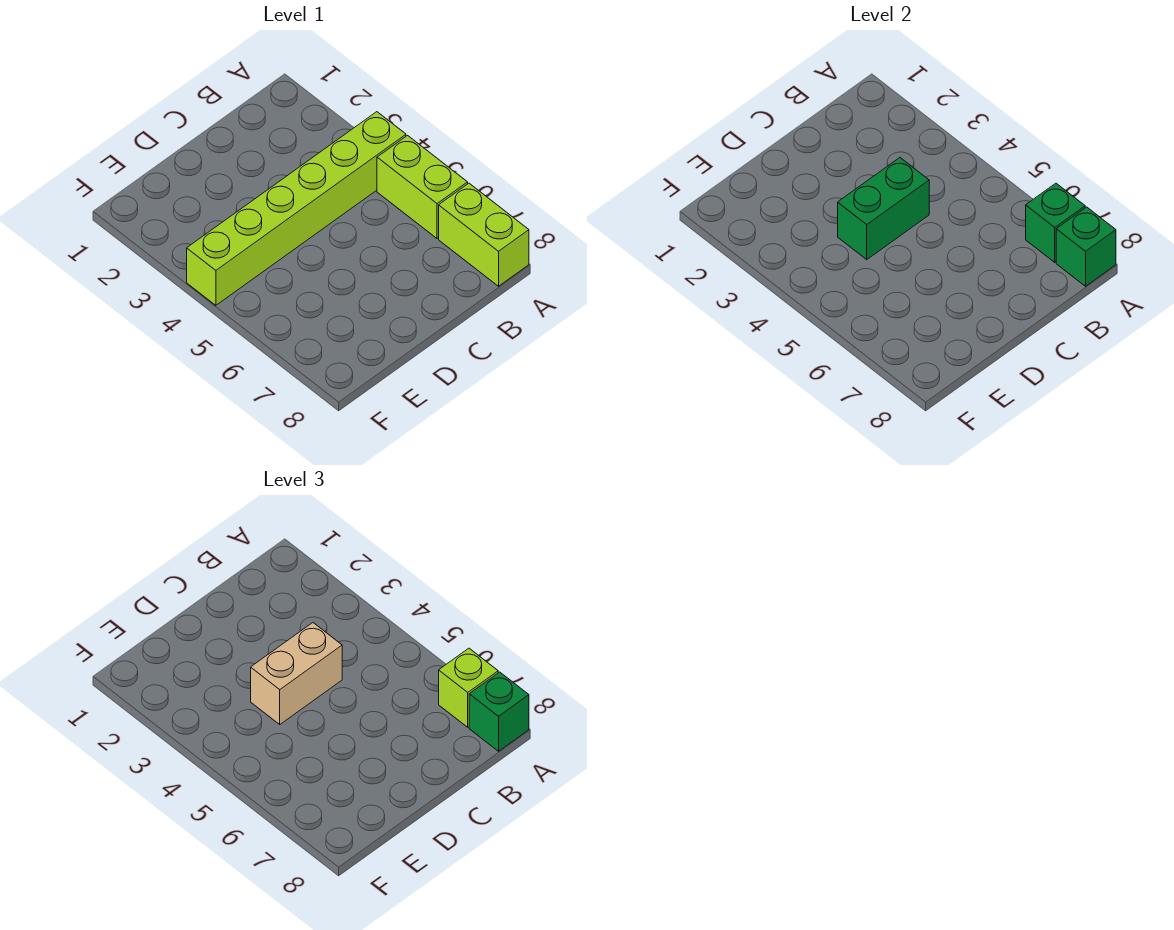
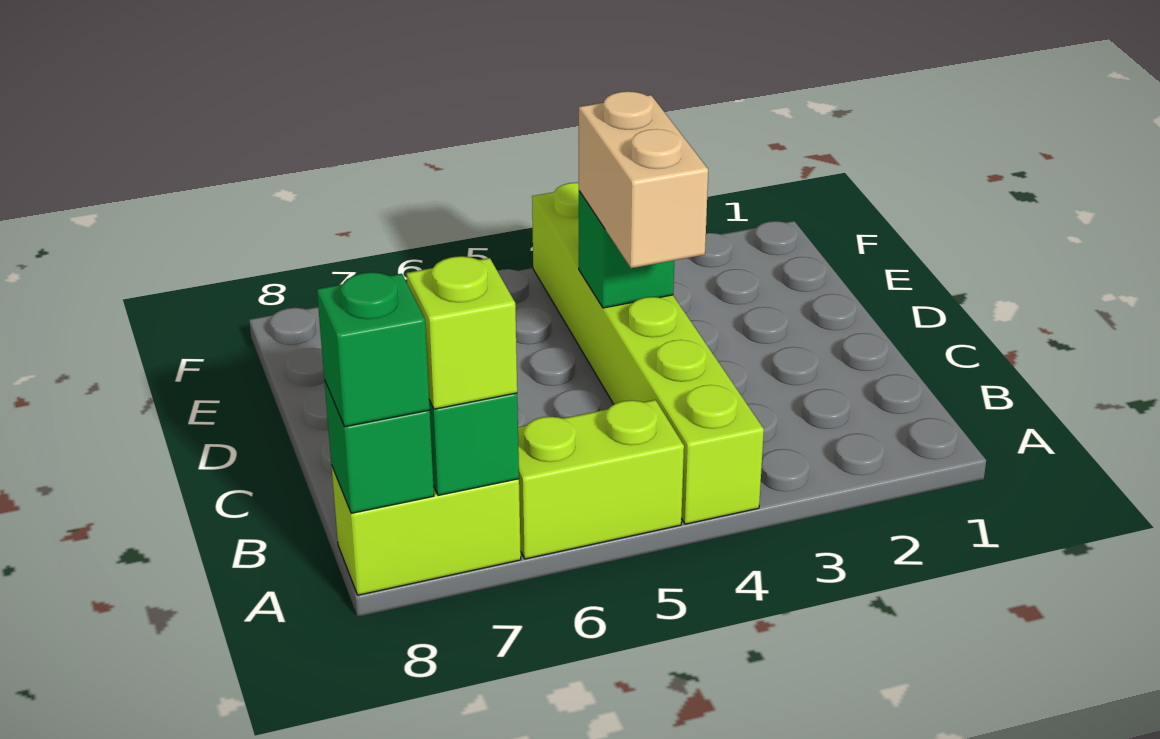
green brick C4:D4 level 2 -> green brick D4 level 2

